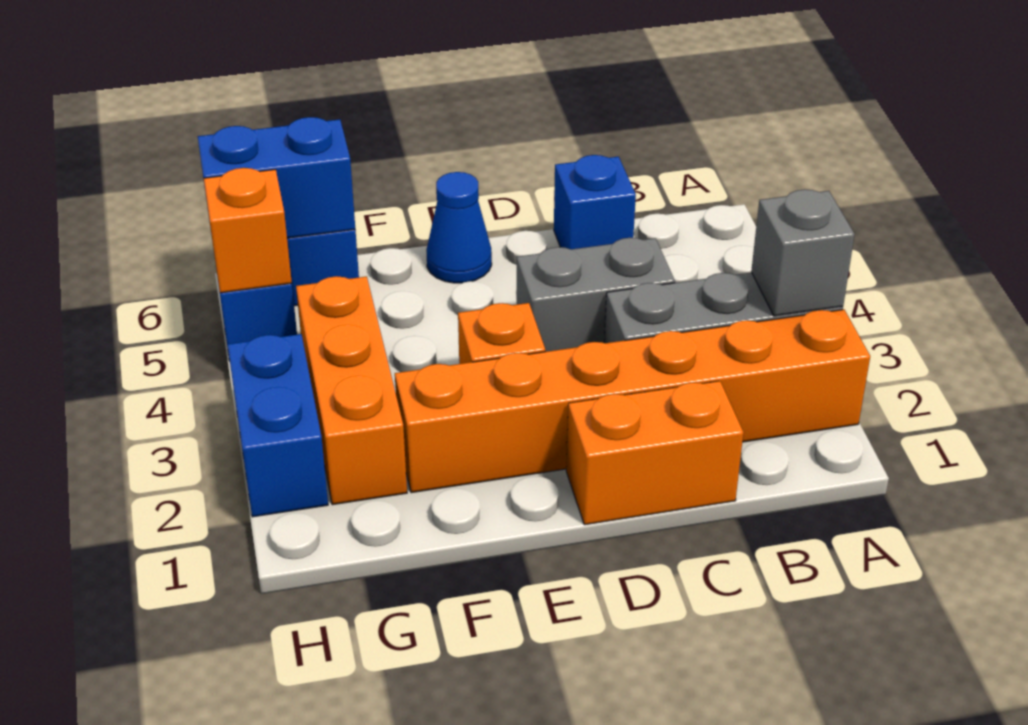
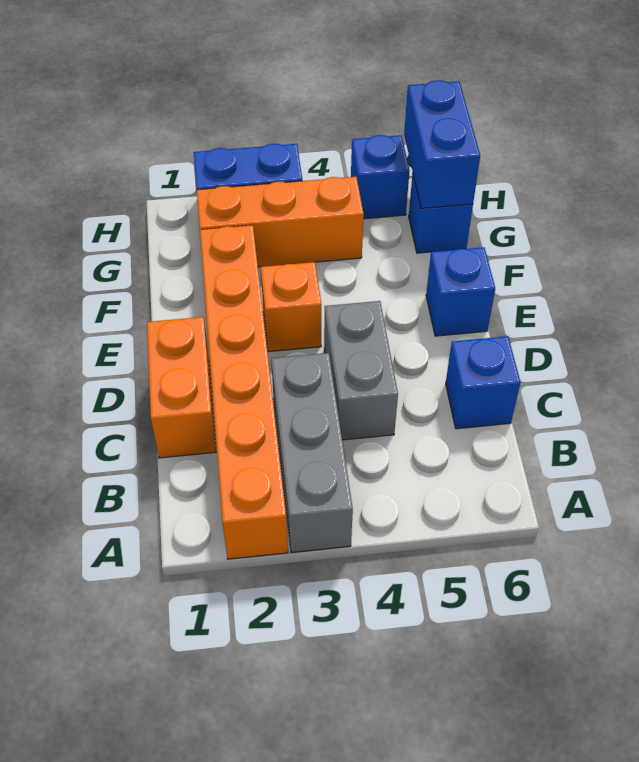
grey brick A3 level 2 -> none
blue cone E6 level 1 -> blue brick E6 level 1
orange brick H5 level 2 -> none

